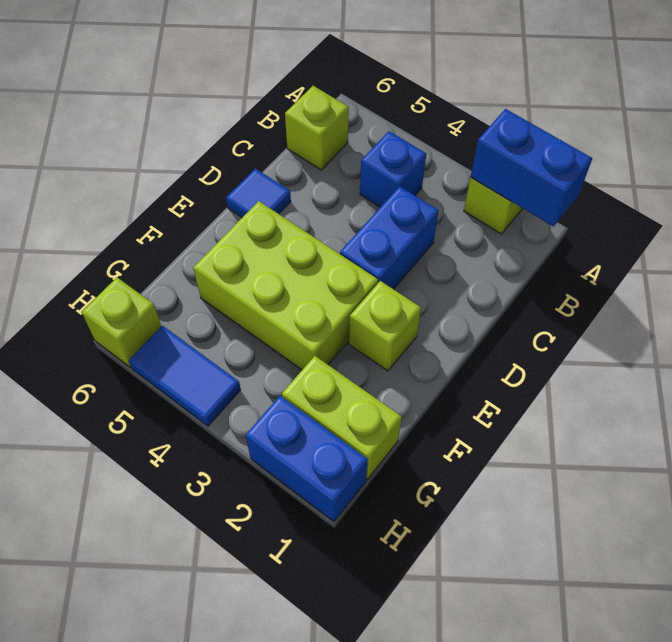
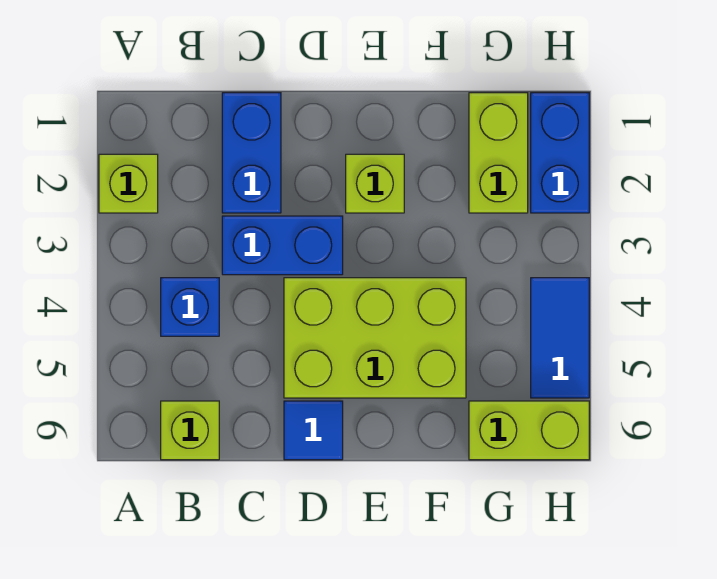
blue brick A1:A2 level 2 -> blue brick C1:C2 level 1
lime brick E3:F5 level 1 -> lime brick D4:F5 level 1
lime brick H6 level 1 -> lime brick G6:H6 level 1

